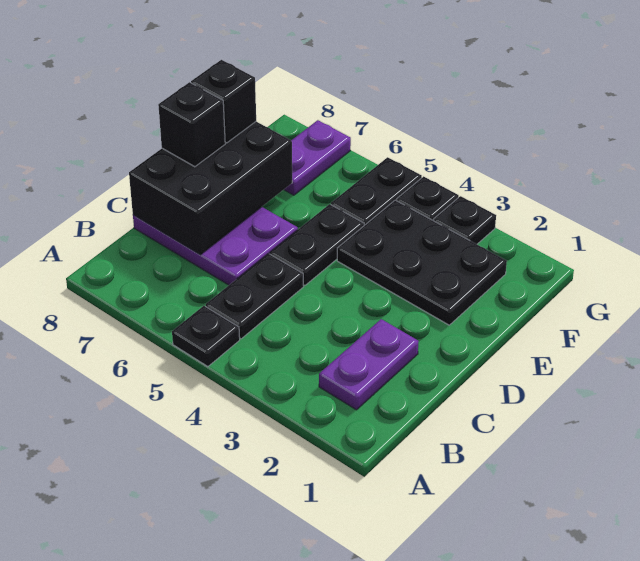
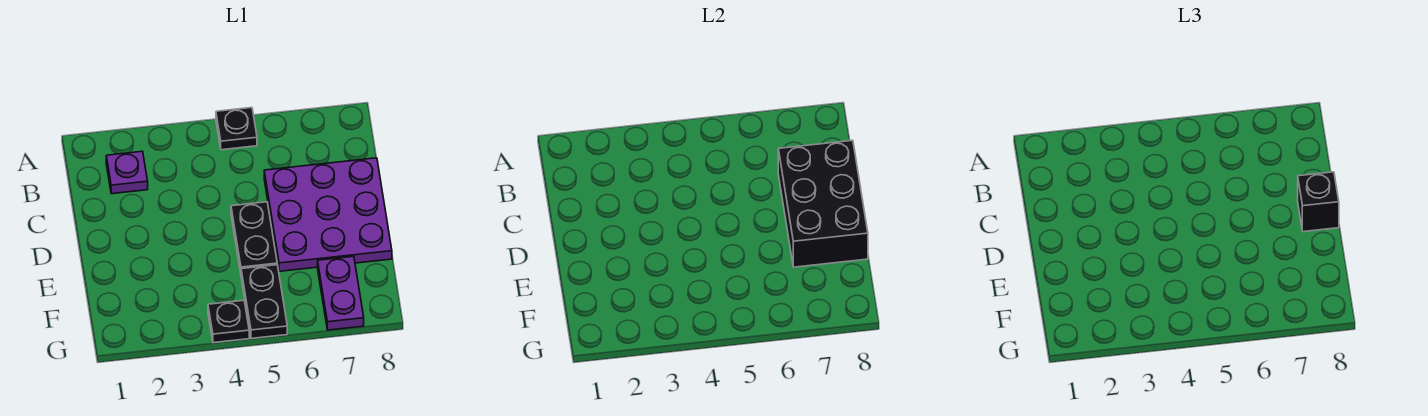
purple plate B2:C2 level 1 -> purple plate B2 level 1
black plate B5:C5 level 1 -> none
purple plate C6:D8 level 1 -> purple plate C6:E8 level 1
black plate E2:F4 level 1 -> none
black brick E8 level 3 -> none
black plate G3 level 1 -> none

